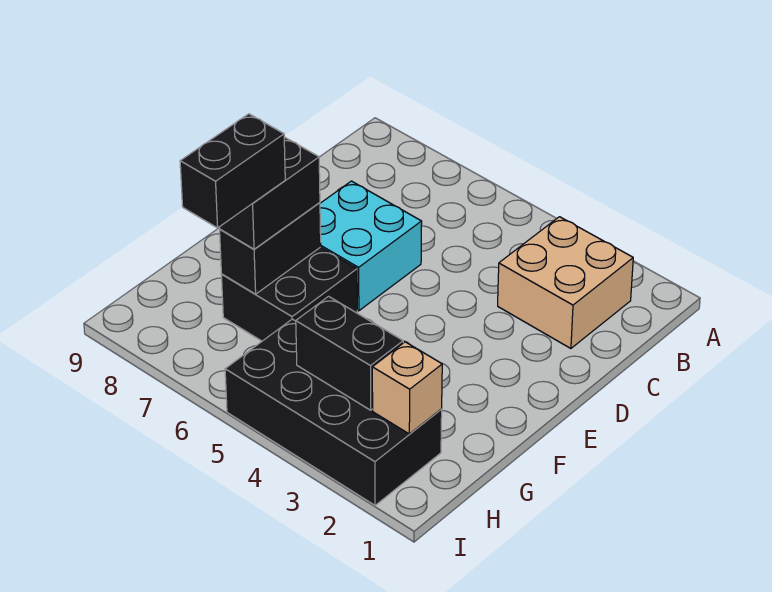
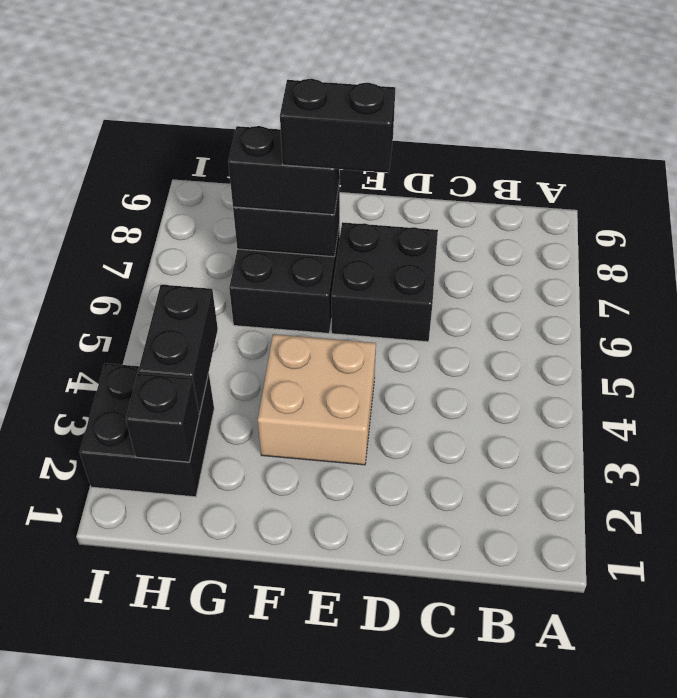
tan brick B2:C3 level 1 -> tan brick E3:F4 level 1
cyan brick D6:E7 level 1 -> black brick D6:E7 level 1
black brick G7:H7 level 4 -> black brick E7:F7 level 4
black brick H2:I5 level 1 -> black brick H2:I3 level 1
tan brick H2 level 2 -> black brick H2 level 2

